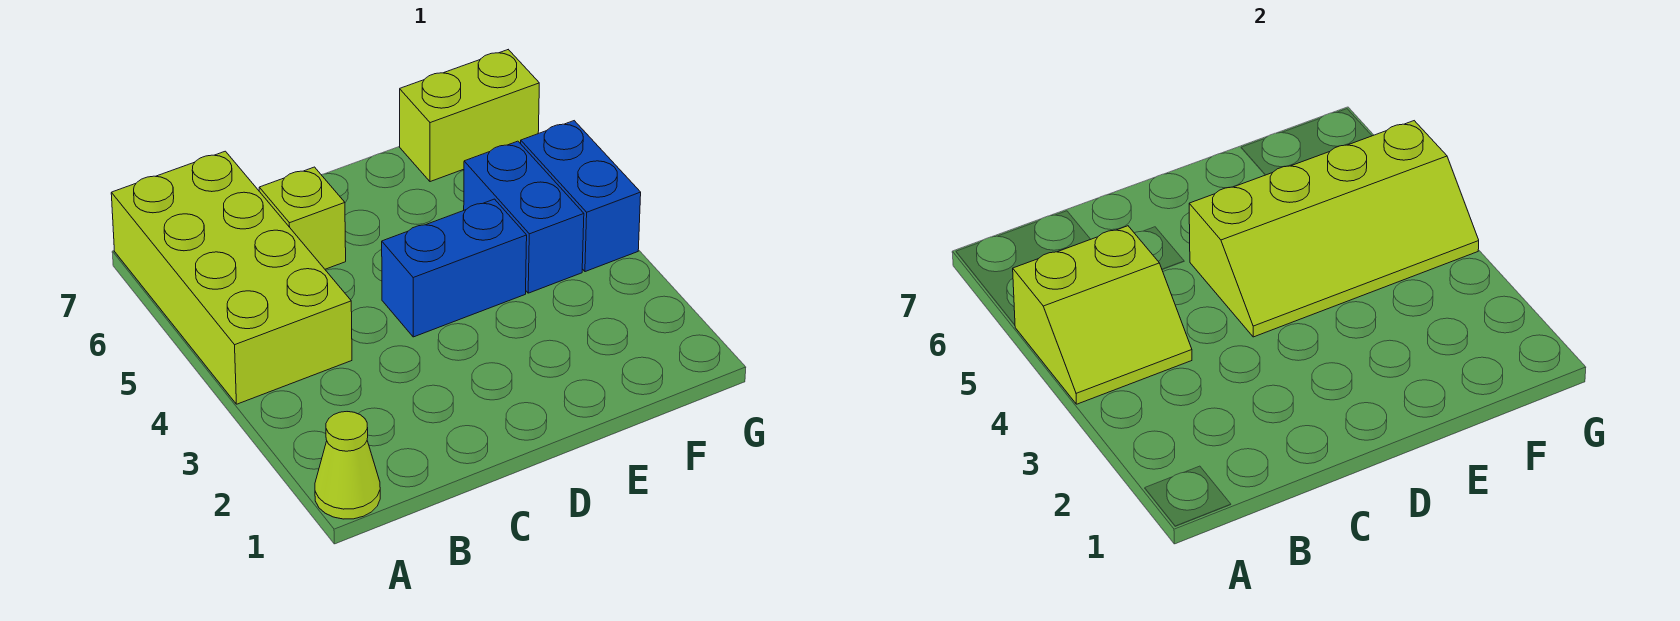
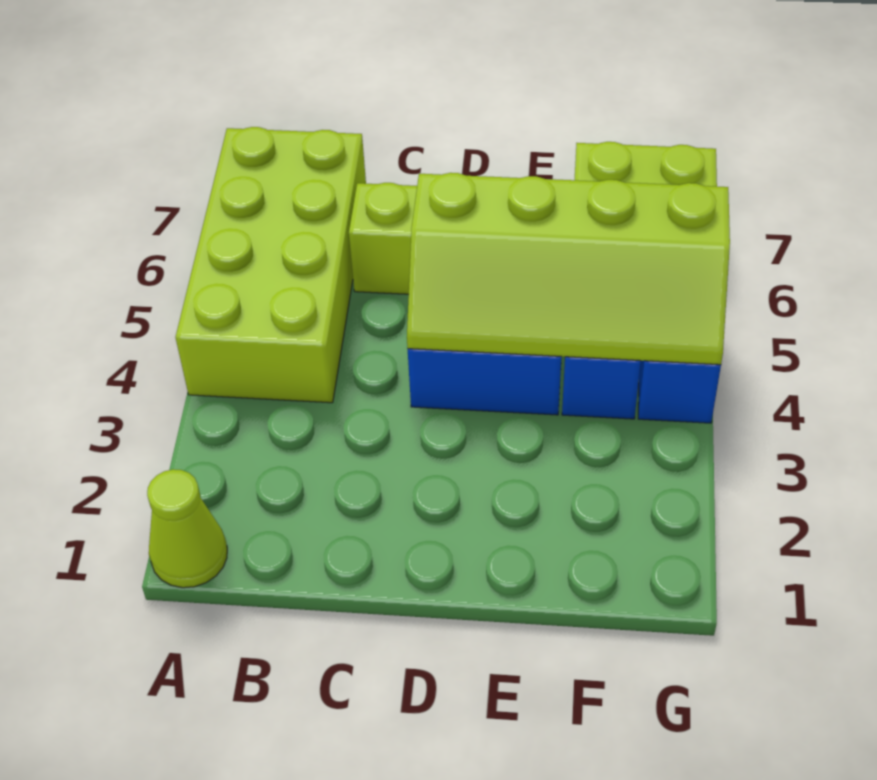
lime slope A4:B5 level 2 top 5 -> none

